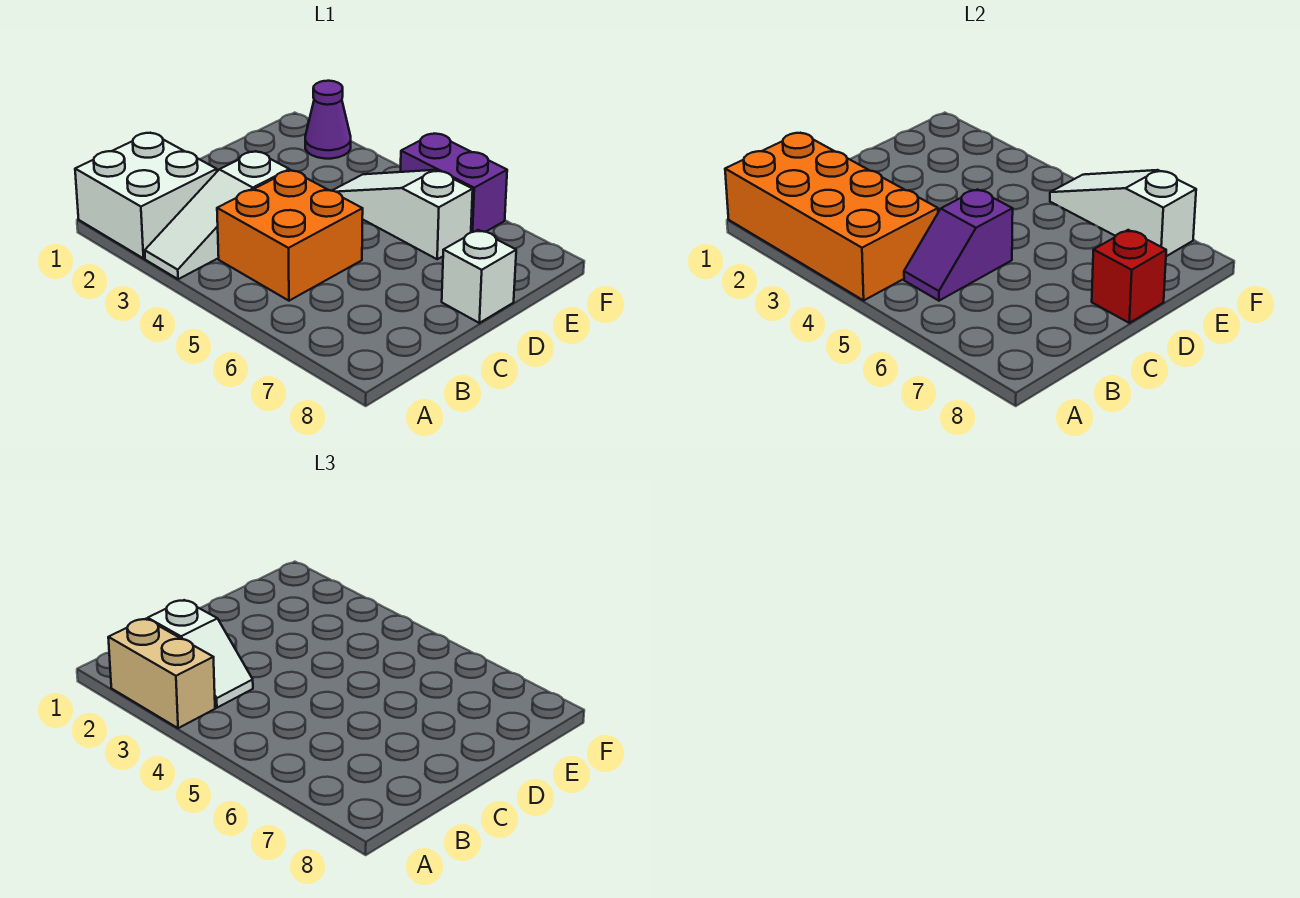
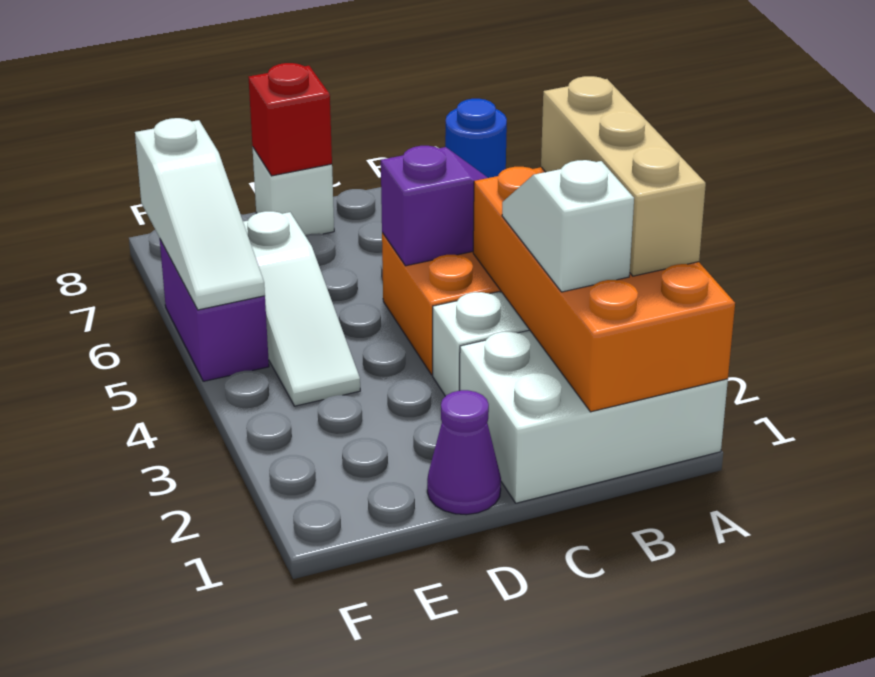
white brick A1:B2 level 1 -> white brick A1:C2 level 1
tan brick A2:A3 level 3 -> tan brick A2:A4 level 3
none -> blue round brick A8 level 1
purple cone F2 level 1 -> purple cone D1 level 1

